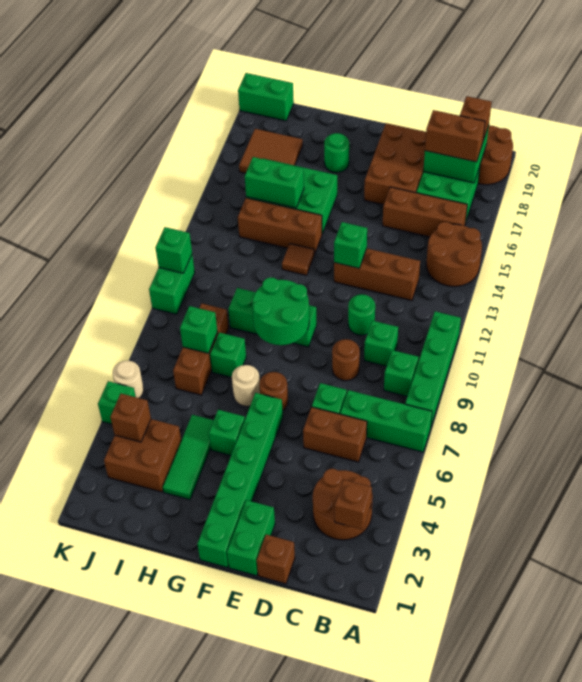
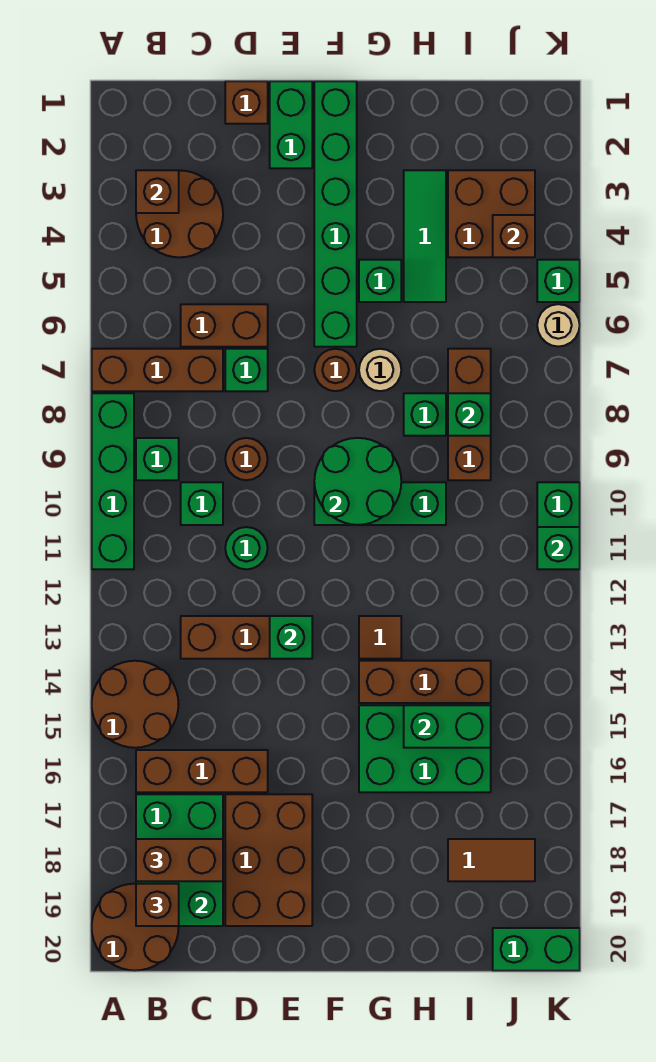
green brick A7:C7 level 1 -> brown brick A7:C7 level 1
green round brick G18 level 1 -> none
brown tile I17:J18 level 1 -> brown tile I18:J18 level 1

